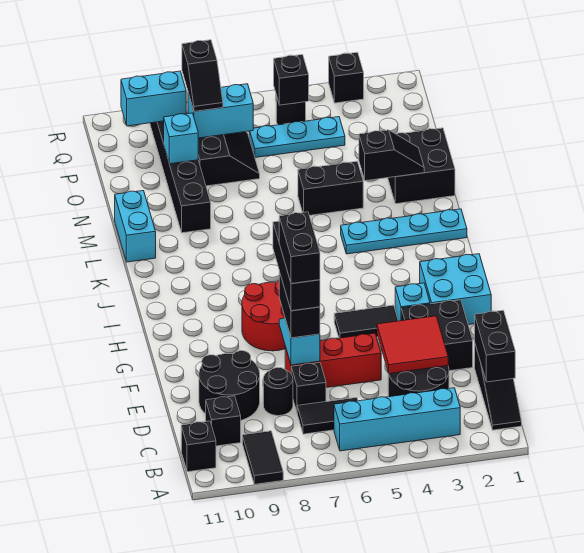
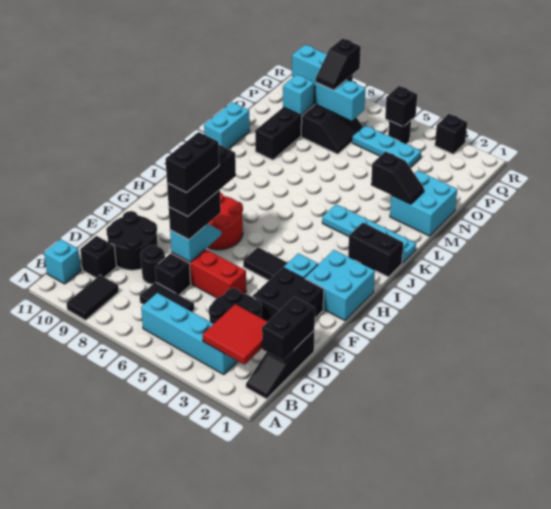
black brick B11 level 1 -> cyan brick B11 level 1
red tile D3:E4 level 2 -> red tile B2:C3 level 2
black brick M1:N2 level 1 -> cyan brick M1:N2 level 1
black brick M4:M5 level 1 -> black brick J1:J2 level 1

